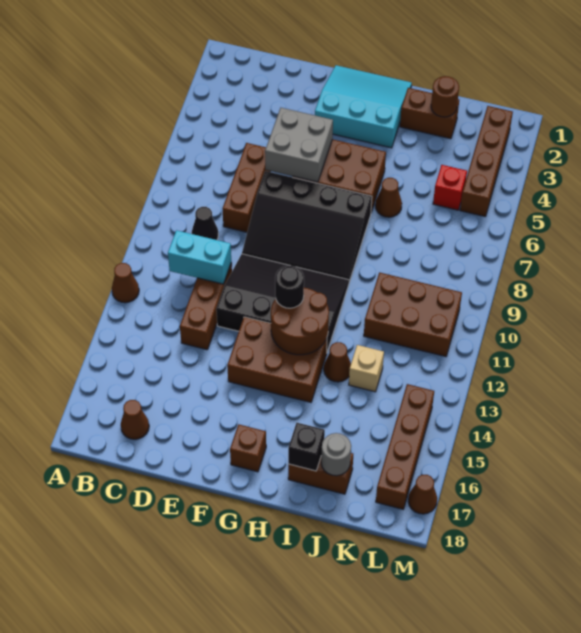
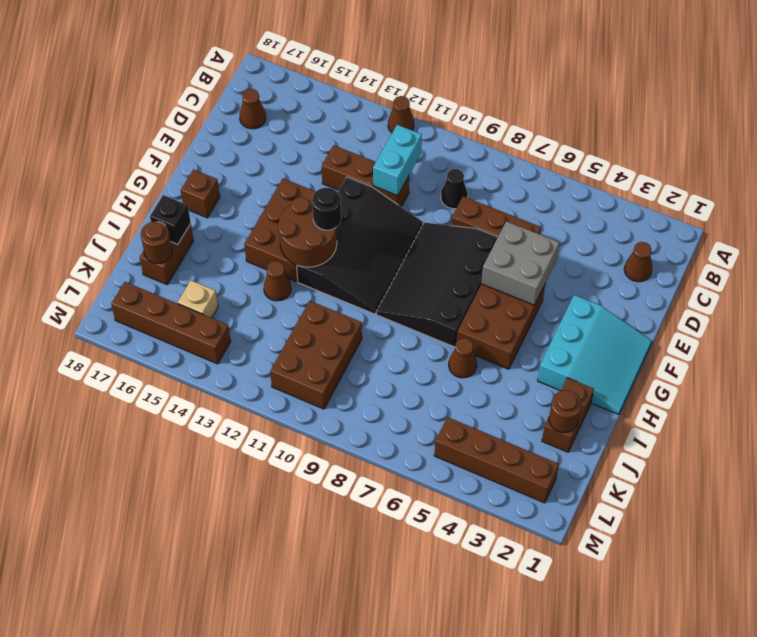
tan brick J13 level 1 -> tan brick K15 level 1
grey round brick J17 level 2 -> brown round brick J17 level 2
red brick K5 level 1 -> none
brown cone M17 level 1 -> brown cone C2 level 1

